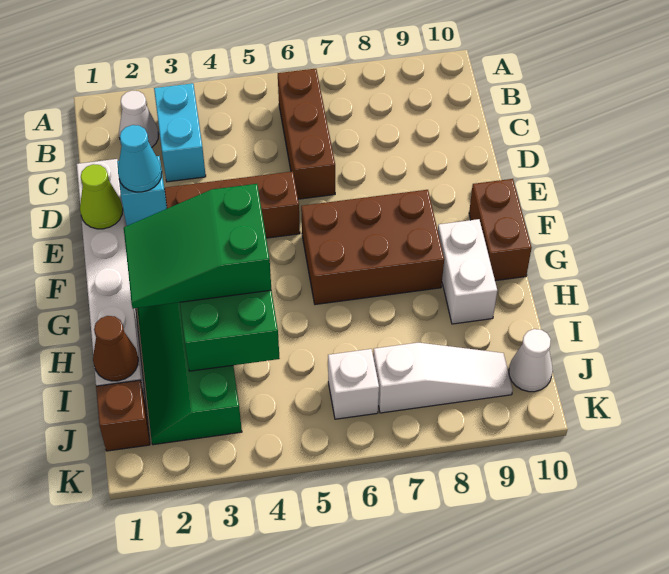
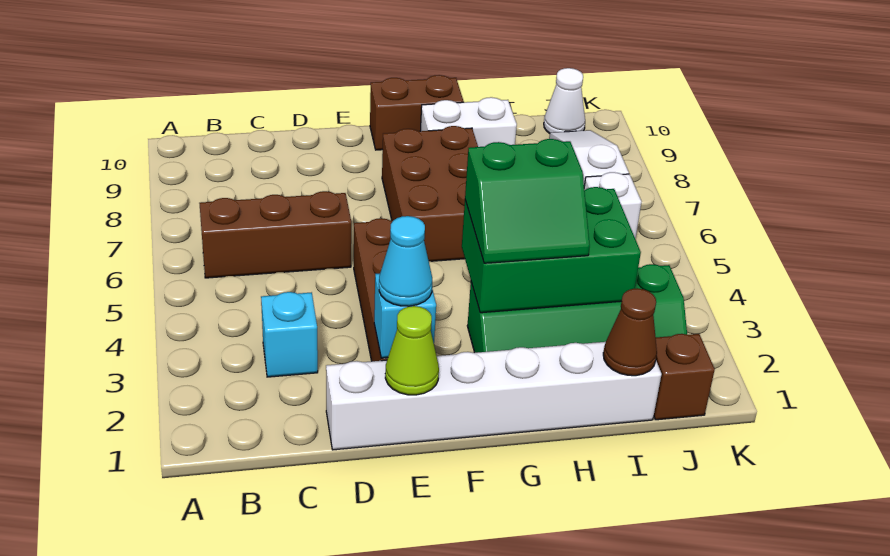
white cone B2 level 1 -> none
cyan brick B3:C3 level 1 -> cyan brick C3 level 1
green slope G2:H4 level 3 top 4 -> green slope G3:H4 level 3 top 4

